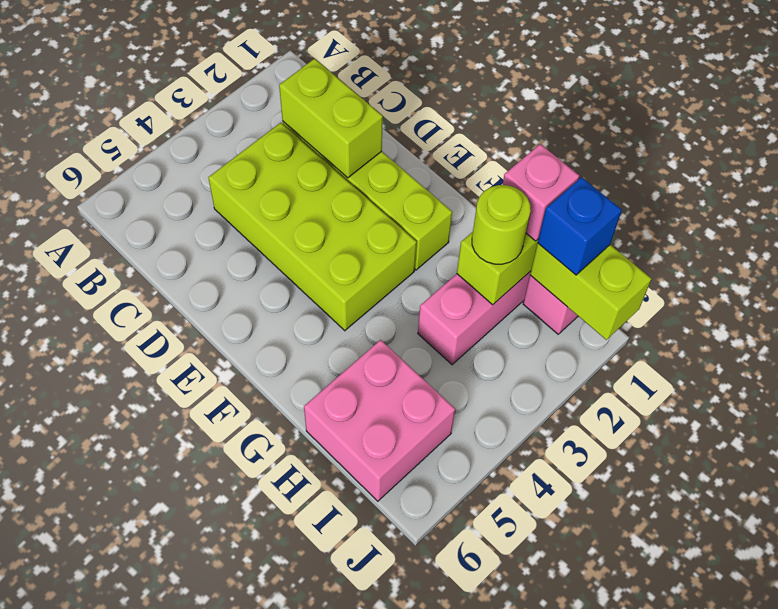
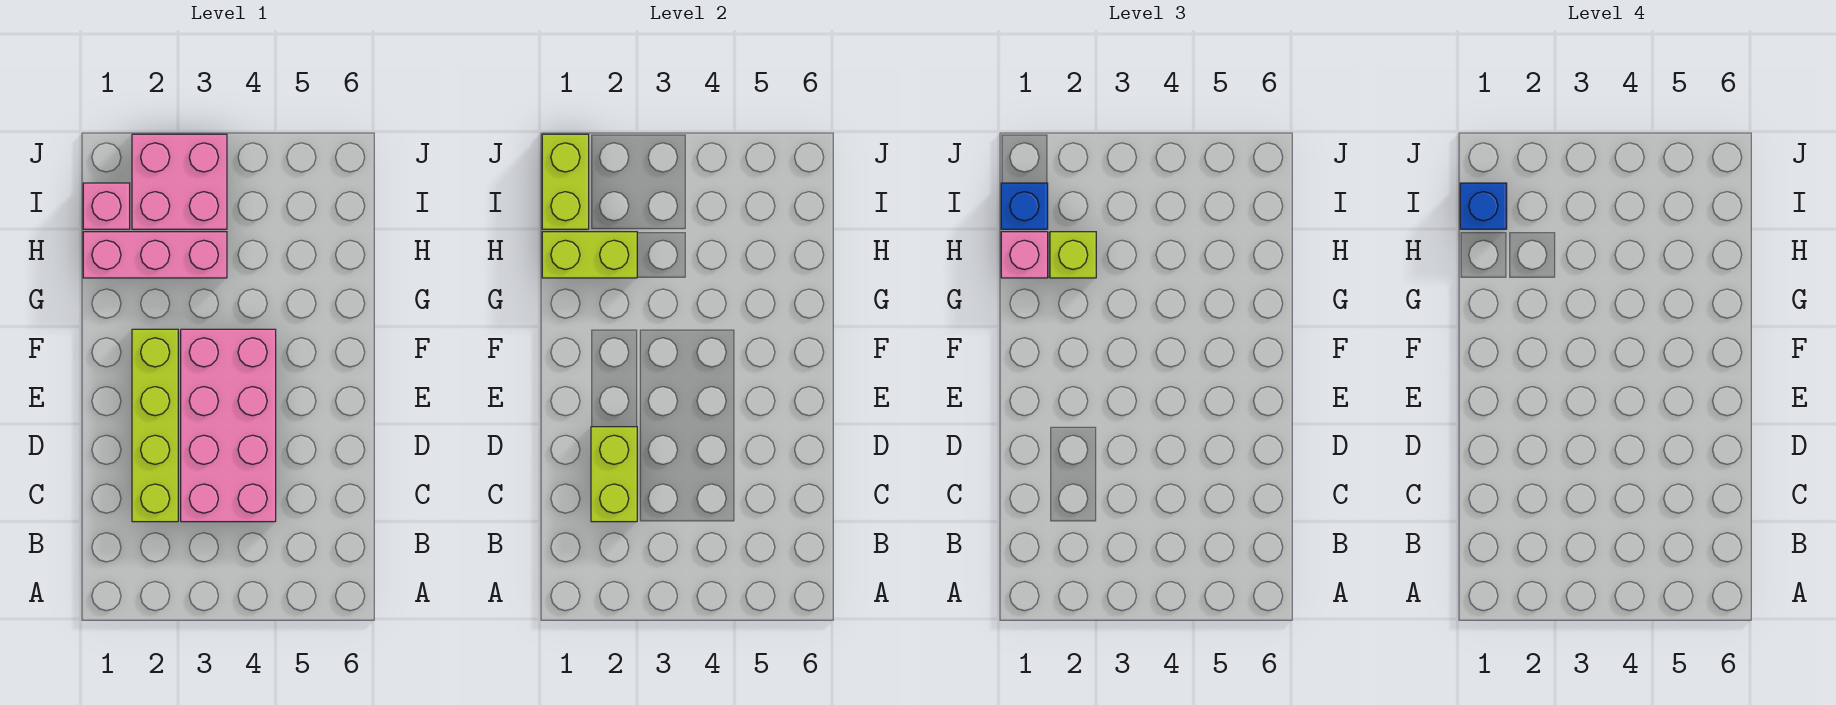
lime brick C3:F4 level 1 -> pink brick C3:F4 level 1
lime round brick H2 level 3 -> lime brick H2 level 3
pink brick H5:I6 level 1 -> pink brick I2:J3 level 1
none -> blue brick I1 level 4

